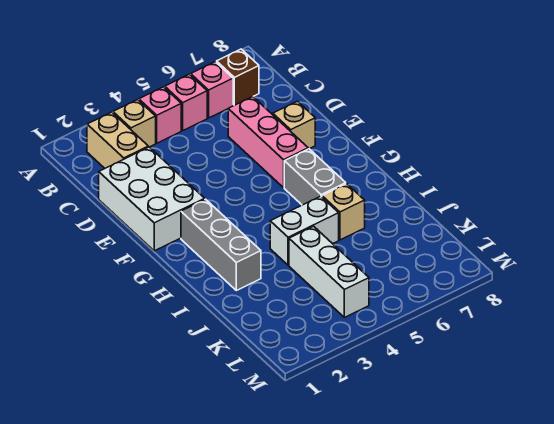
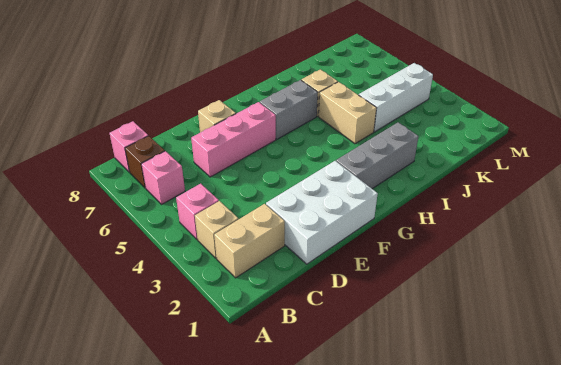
pink brick B5 level 1 -> pink brick B8 level 1
white brick I4:I5 level 1 -> tan brick I4:I5 level 1

